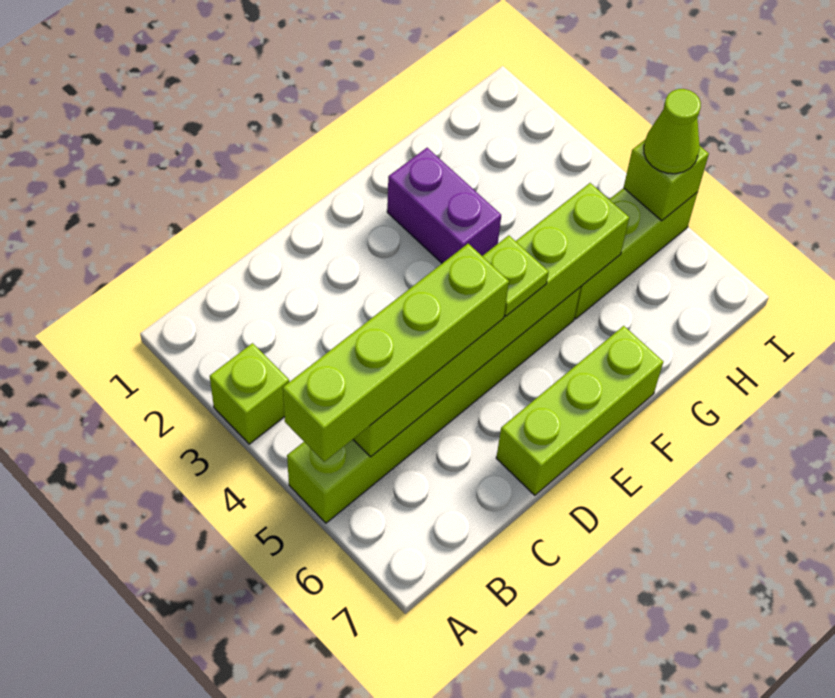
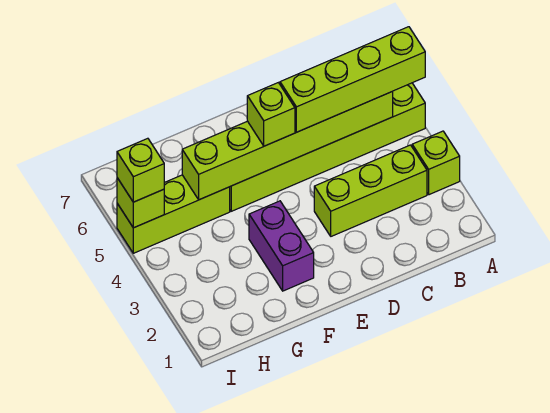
lime brick D7:F7 level 1 -> lime brick B3:D3 level 1
lime plate E5 level 3 -> lime brick E5 level 3
lime cone I5 level 3 -> lime brick I5 level 3

